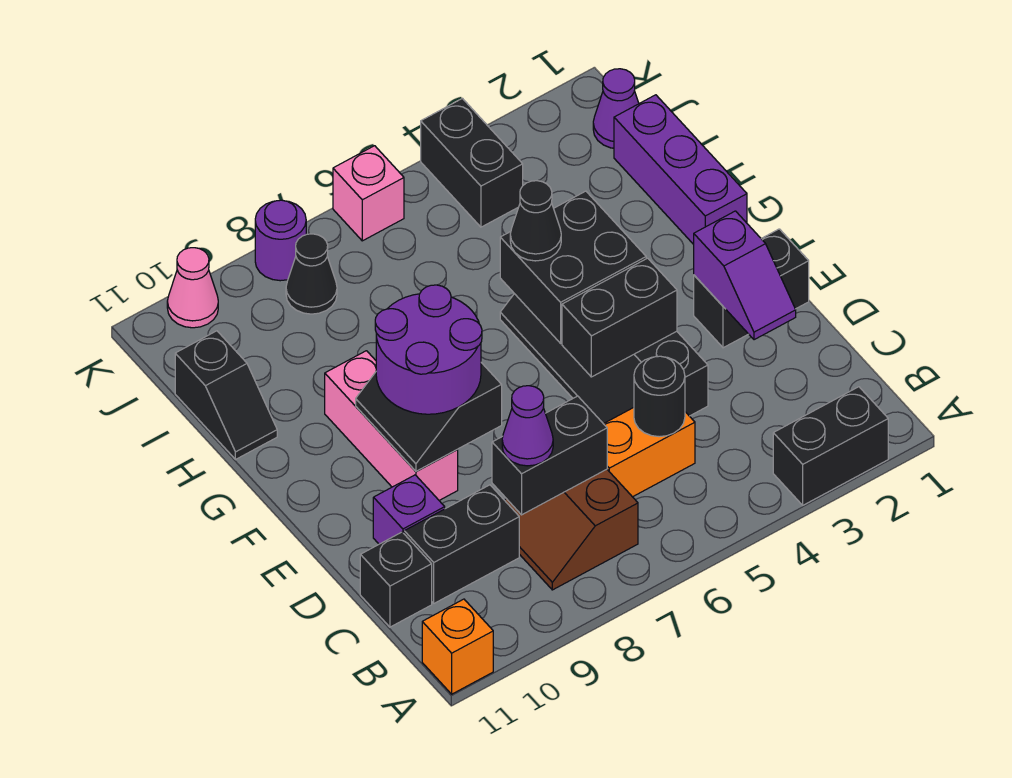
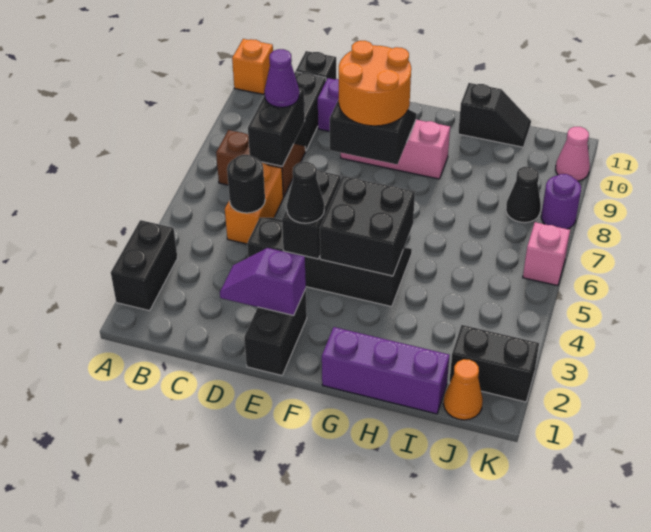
purple round brick E8:F9 level 3 -> orange round brick E8:F9 level 3
black cone G5 level 3 -> black cone E4 level 3
black slope H11:I11 level 1 top I -> black slope H11:I11 level 1 top H
purple cone J1 level 1 -> orange cone J1 level 1
black brick J4:K4 level 1 -> black brick J2:K2 level 1

